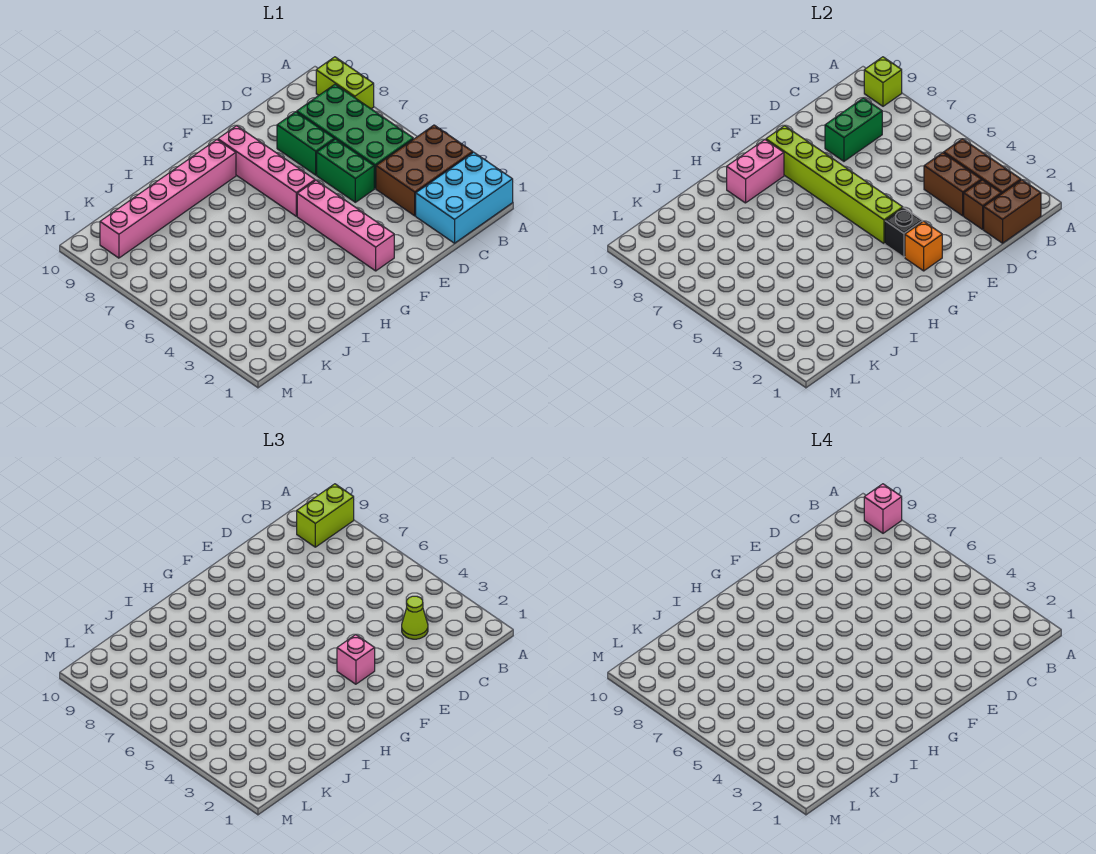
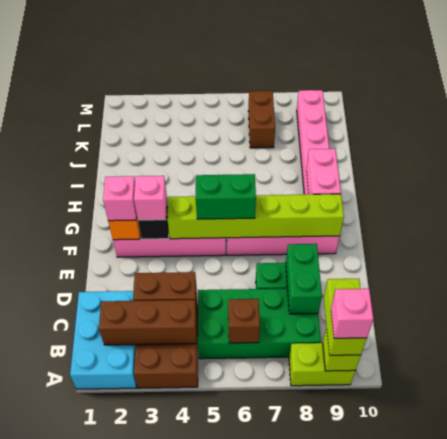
brown brick B1:C1 level 2 -> brown brick K7:L7 level 1
brown brick C2 level 2 -> brown brick B6 level 2
lime cone C3 level 3 -> none
green brick D5:D6 level 1 -> green brick F5:F6 level 3
none -> pink brick F2 level 3

